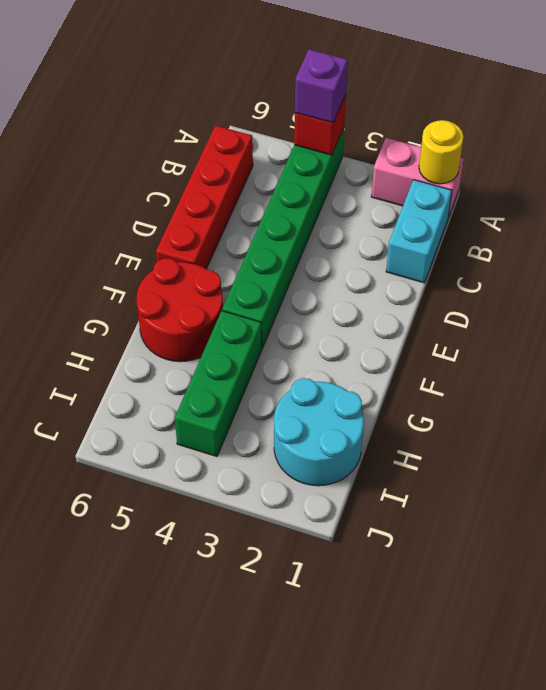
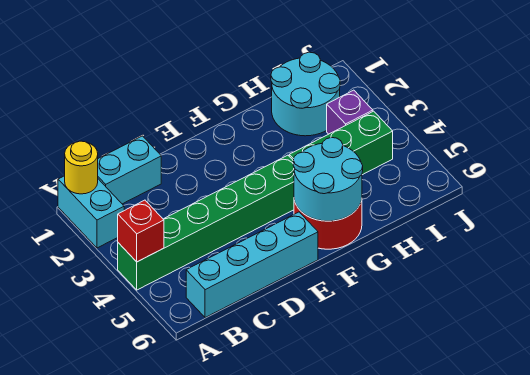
pink brick A1:A2 level 1 -> cyan brick A1:A2 level 1
purple brick A4 level 3 -> purple brick I3 level 1
red brick B6:E6 level 1 -> cyan brick B6:E6 level 1
none -> cyan round brick F5:G6 level 2

